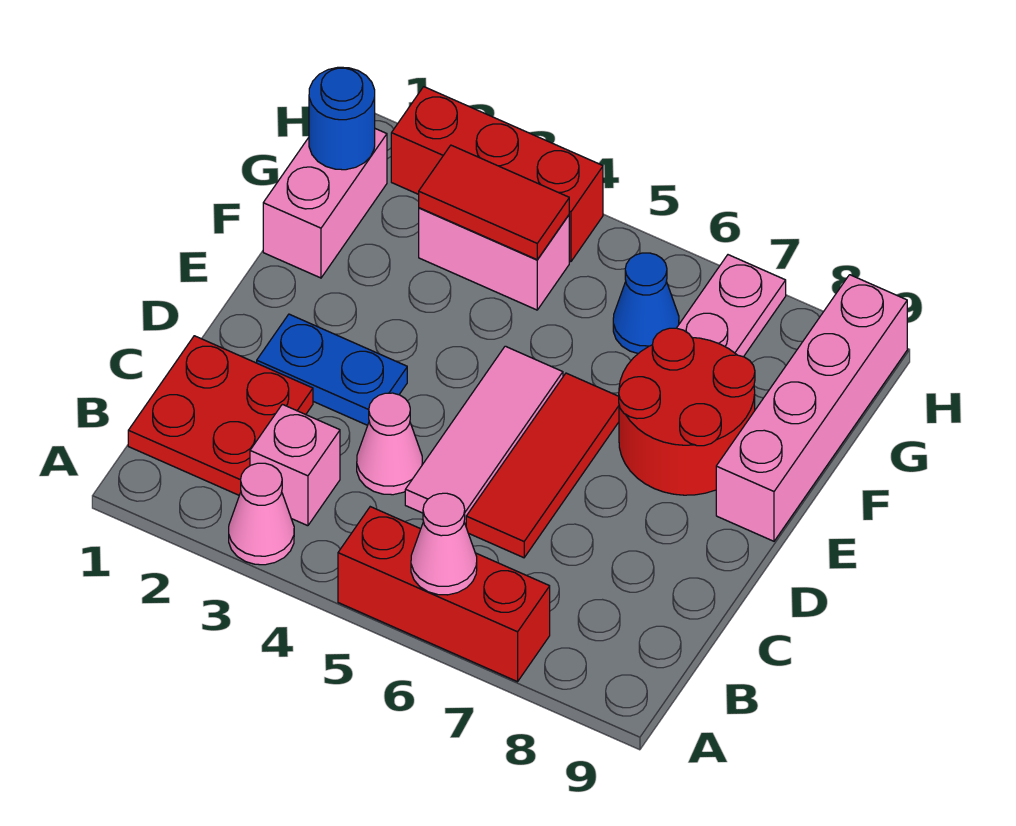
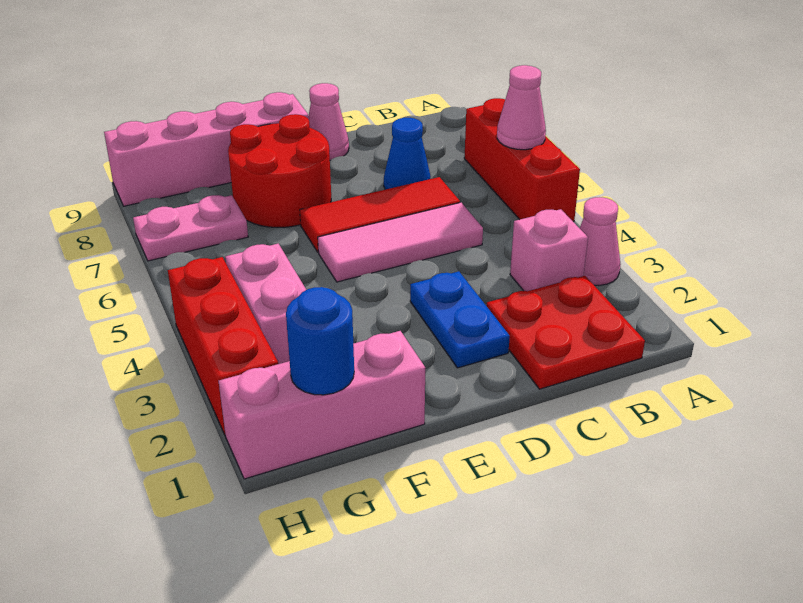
pink cone C4 level 1 -> pink cone D9 level 1
pink brick F1:G1 level 1 -> pink brick F1:H1 level 1
red tile G3:G4 level 2 -> none
blue cone G6 level 1 -> blue cone C7 level 1

